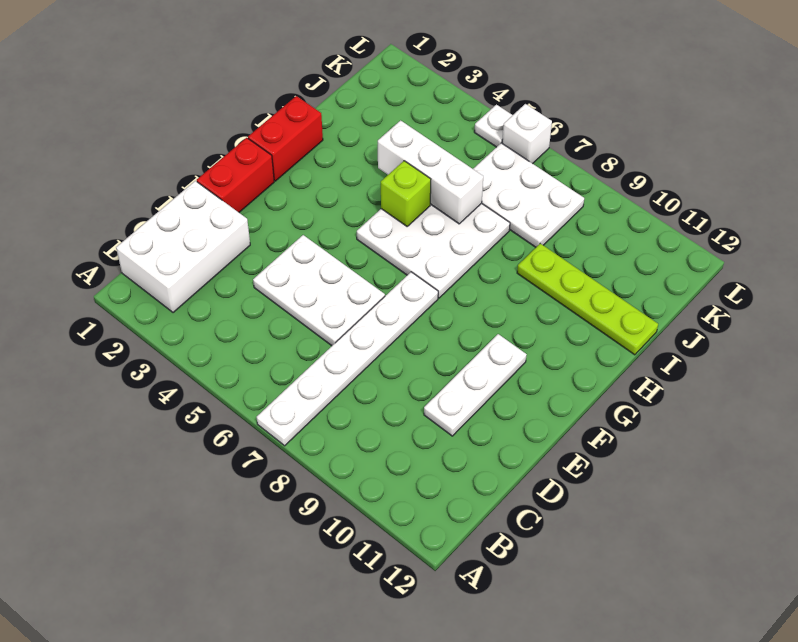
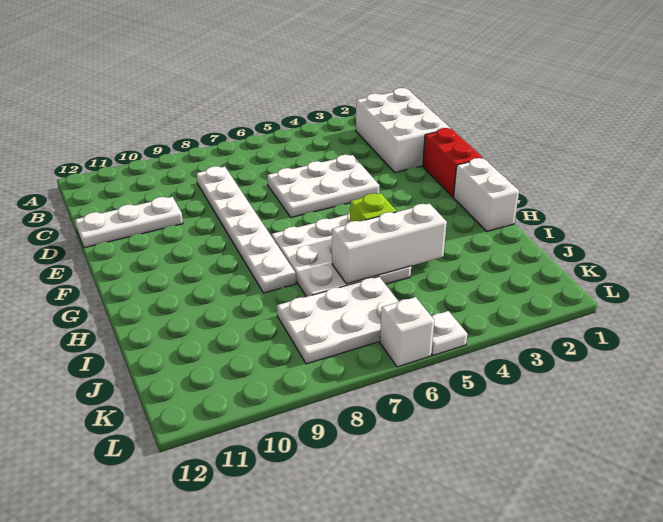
white plate A7:F7 level 1 -> white plate C8:H8 level 1
white plate D10:F10 level 1 -> white plate D10:D12 level 1
red brick G1:H1 level 1 -> white brick G1:H1 level 1
lime plate I9:I12 level 1 -> none

